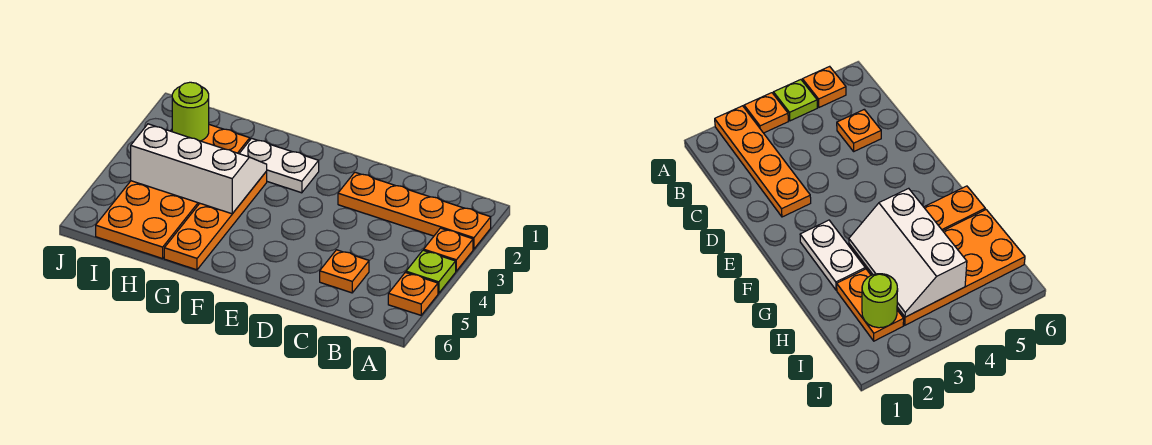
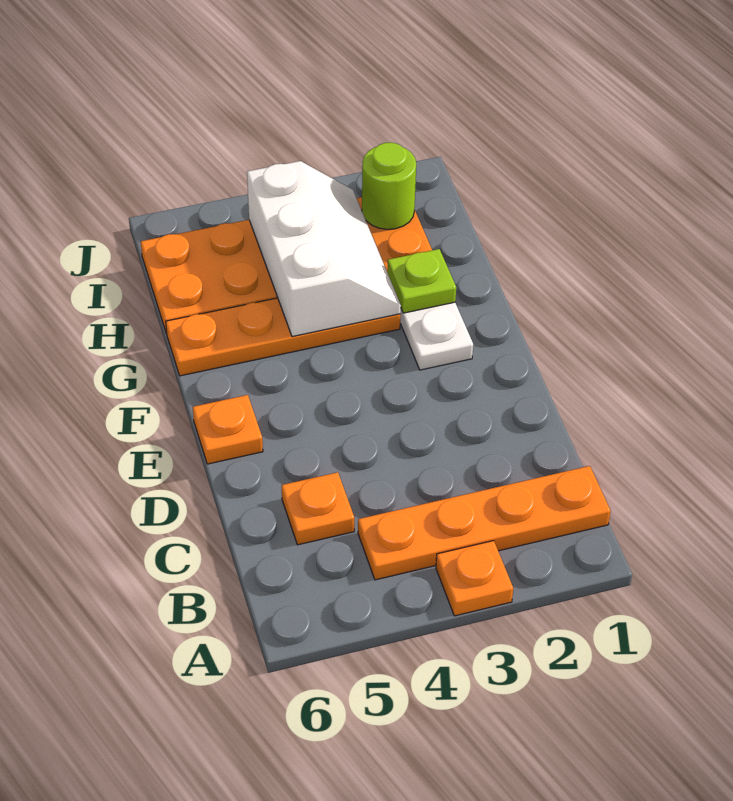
orange plate A2:D2 level 1 -> orange plate B1:B4 level 1
lime plate A4 level 1 -> lime plate G2 level 2
orange plate A5 level 1 -> orange plate E6 level 1

